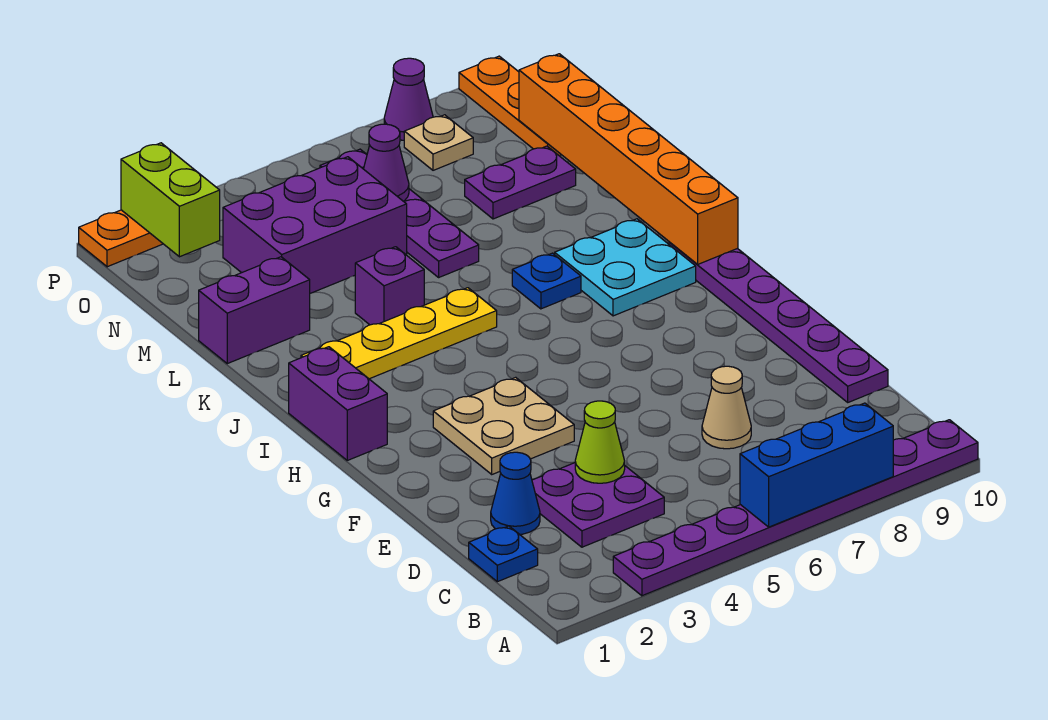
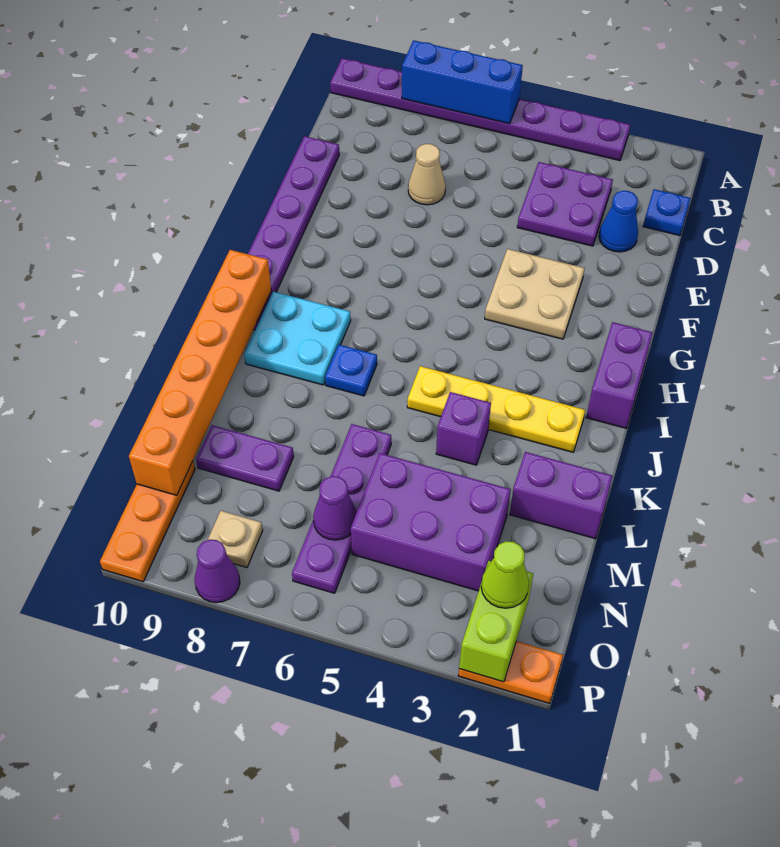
lime cone D4 level 2 -> lime cone O2 level 3

